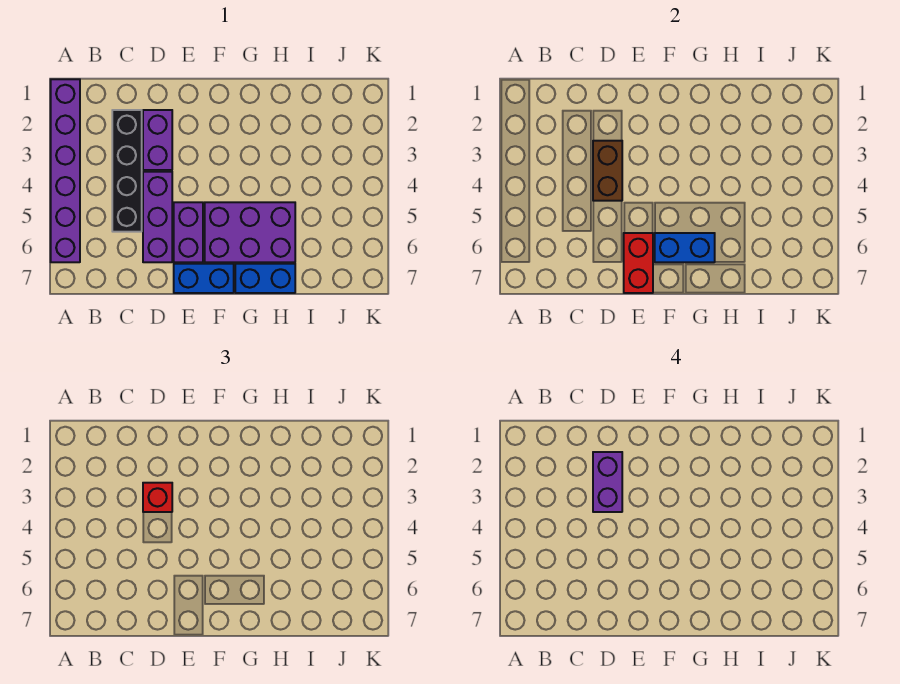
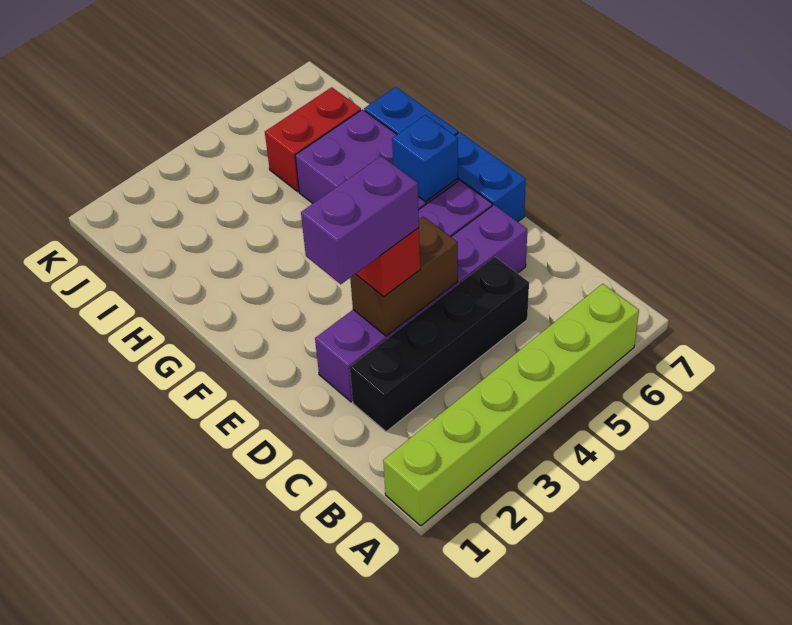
purple brick A1:A6 level 1 -> lime brick A1:A6 level 1
red brick E6:E7 level 2 -> red brick I5:I6 level 1
blue brick F6:G6 level 2 -> blue brick F6 level 2

